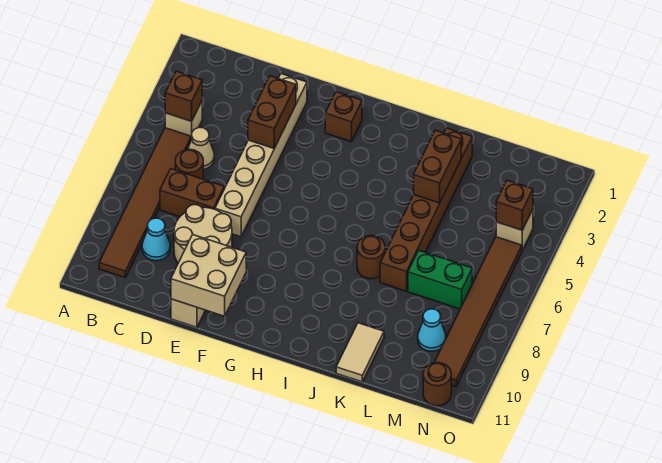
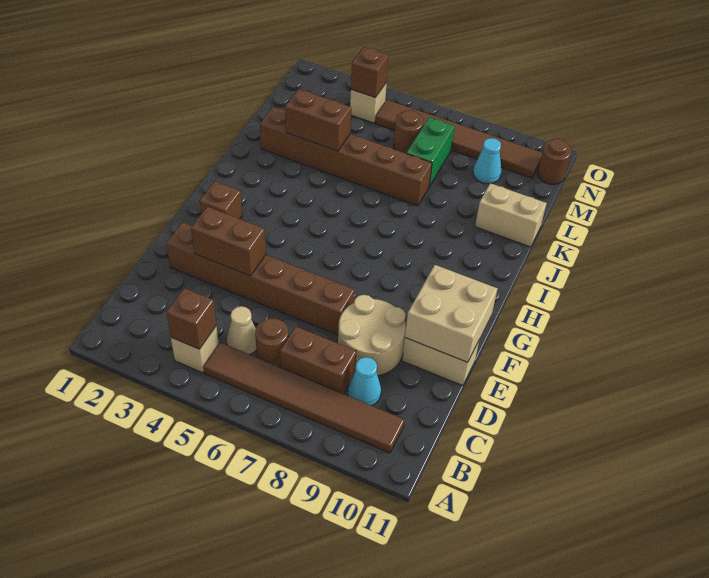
brown brick C7:D7 level 1 -> brown brick C7:C8 level 1
tan brick E2:E7 level 1 -> brown brick E2:E7 level 1
brown round brick J7 level 1 -> brown round brick M6 level 1
tan tile K10:K11 level 1 -> tan brick K10:K11 level 1

